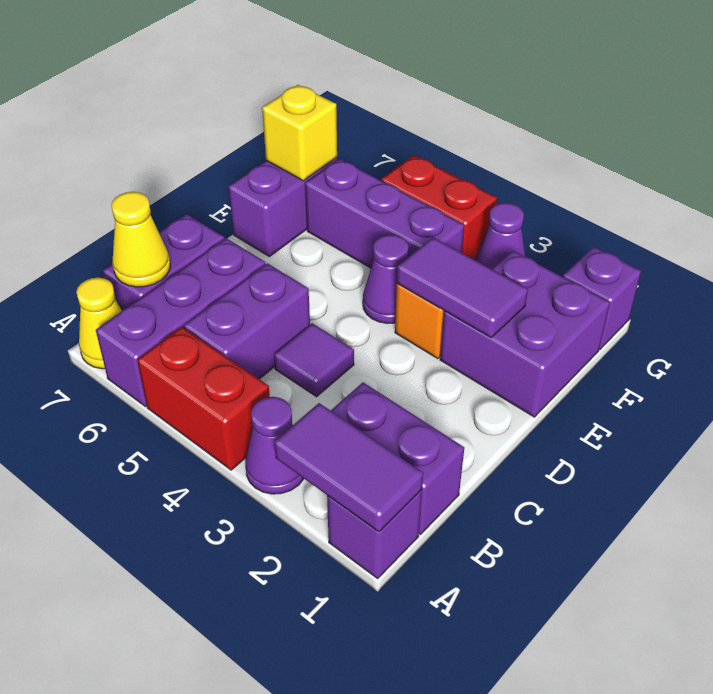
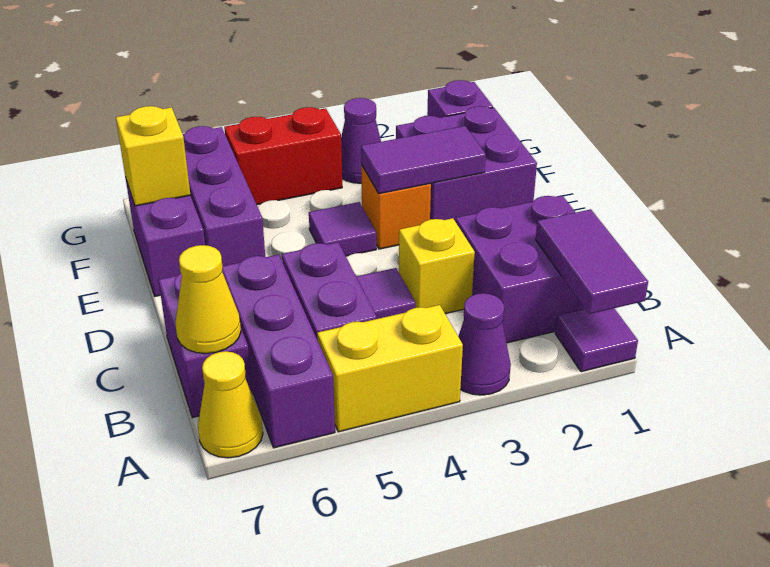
purple brick A1 level 1 -> purple tile A1 level 1
purple tile A1:A2 level 2 -> purple tile A1:B1 level 2
red brick A4:A5 level 1 -> yellow brick A4:A5 level 1
purple brick B1:B2 level 1 -> purple brick B1:C2 level 1
none -> yellow brick C3 level 1
purple cone E4 level 1 -> purple tile E4 level 1
purple brick F4:F6 level 1 -> purple brick E6:G6 level 1

